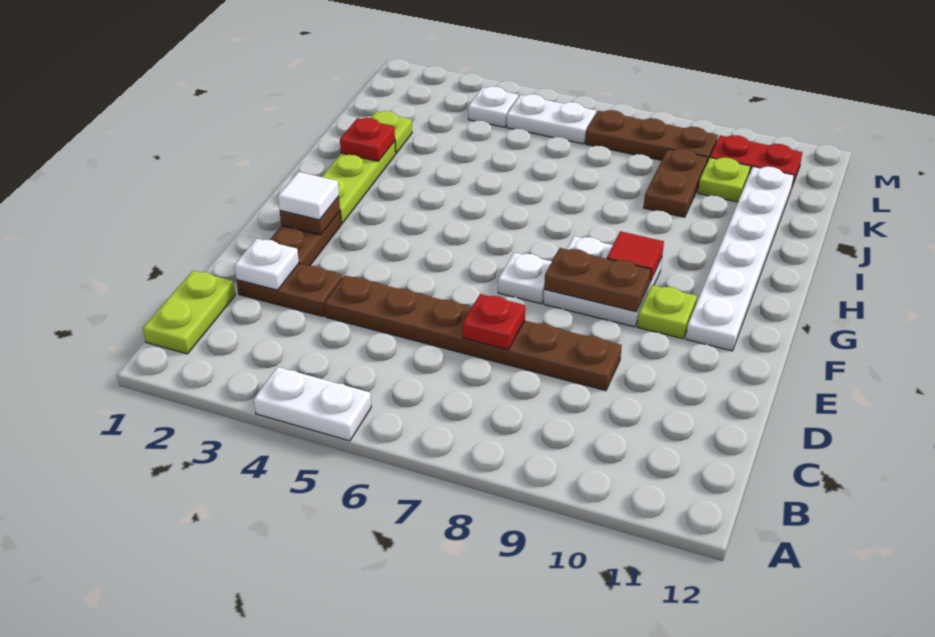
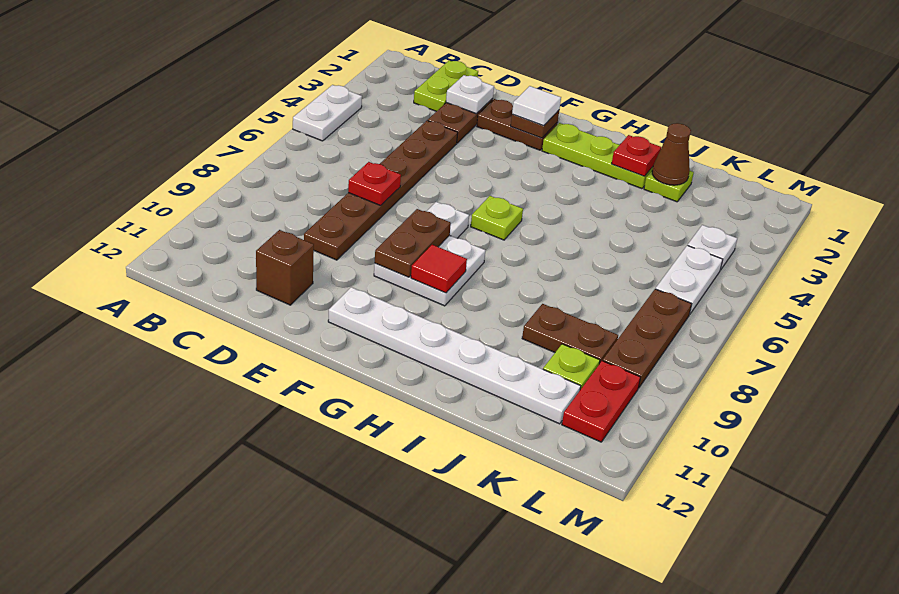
lime plate B1:C1 level 1 -> lime plate C1:C2 level 1
none -> brown brick D11 level 1
lime plate F10 level 1 -> lime plate G6 level 1
none -> brown cone J2 level 2

